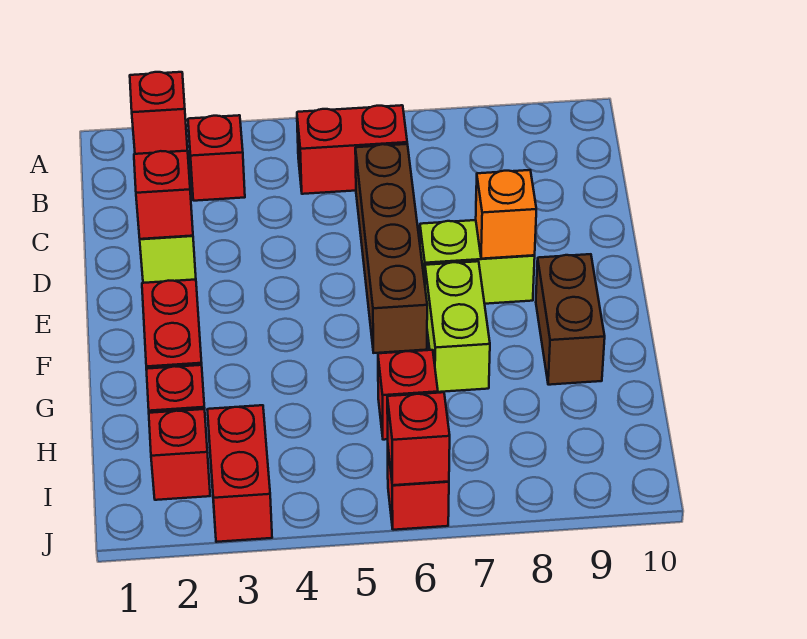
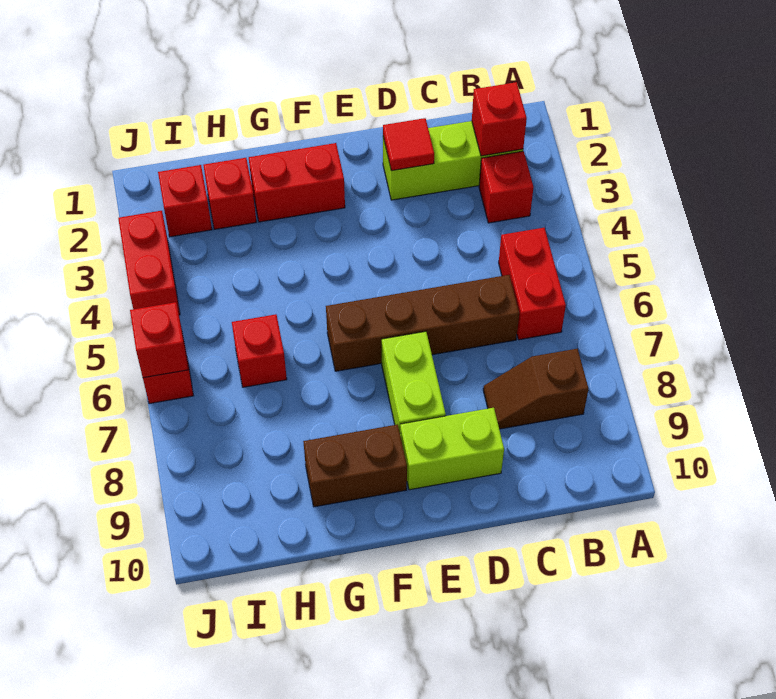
none -> brown slope B8:C8 level 1 top B
red brick D2 level 2 -> red tile D2 level 2
orange brick E8 level 2 -> none
lime brick F7:G7 level 1 -> lime brick D9:E9 level 1
red brick I3:J3 level 1 -> red brick J3:J4 level 1

